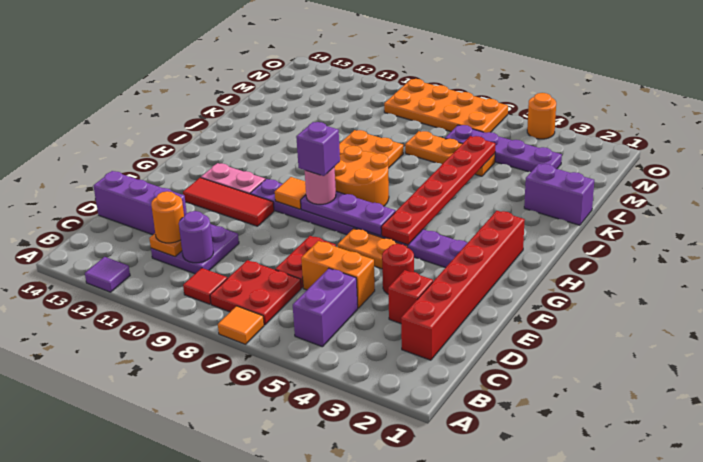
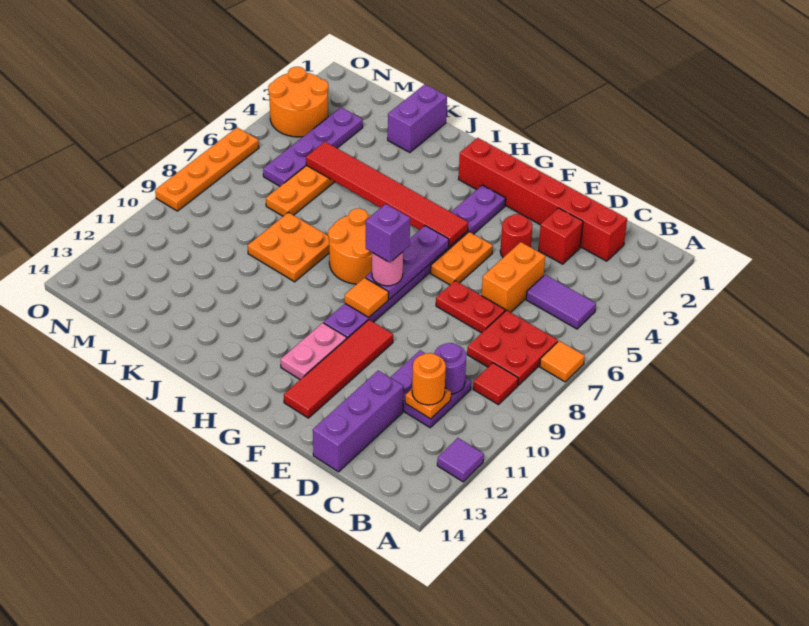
purple brick B5:C5 level 1 -> purple tile B5:C5 level 1
red tile F10:F12 level 1 -> red tile F10:F13 level 1
red plate G5:L5 level 2 -> red tile G5:L5 level 2
orange plate N6:O9 level 1 -> orange plate O6:O9 level 1
orange round brick O4 level 1 -> orange round brick N3:O4 level 1

